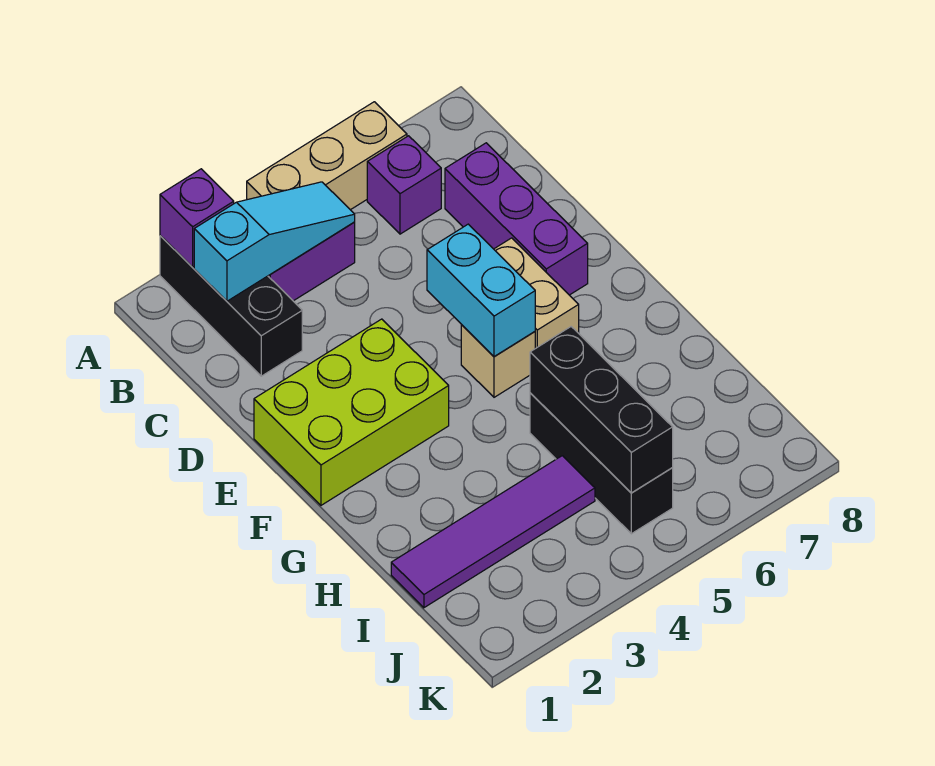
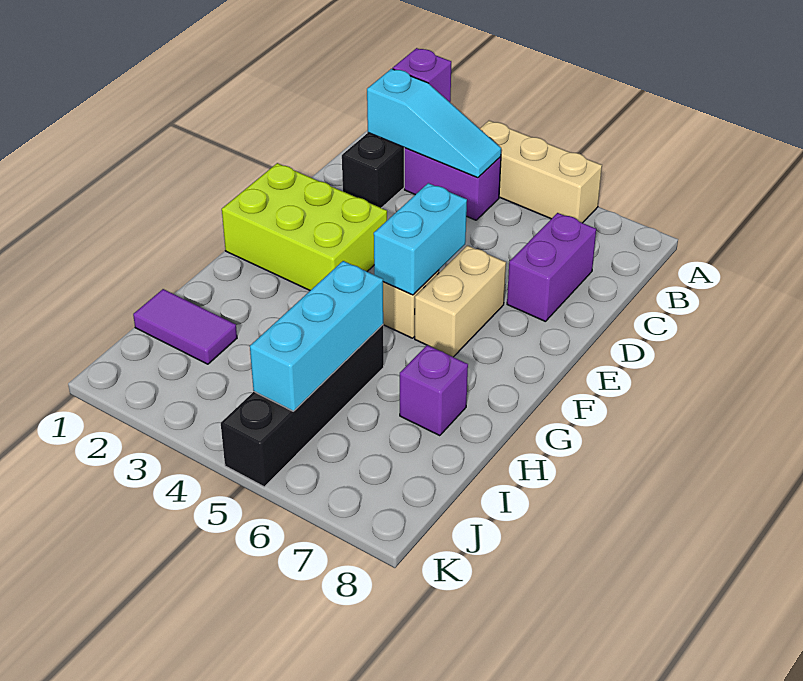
purple brick B6 level 1 -> purple brick H7 level 1
purple brick C7:E7 level 1 -> purple brick C7:D7 level 1
black brick H5:J5 level 1 -> black brick H5:K5 level 1
black brick H5:J5 level 2 -> cyan brick H5:J5 level 2
purple tile I1:I4 level 1 -> purple tile I1:I2 level 1

